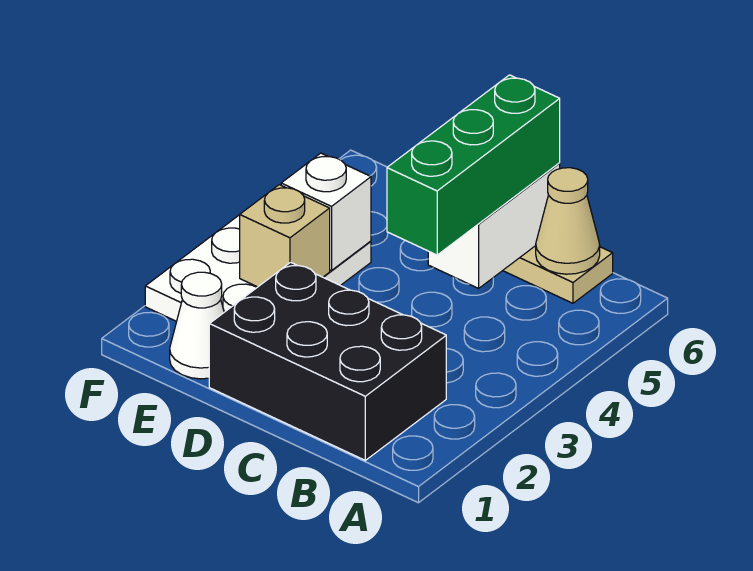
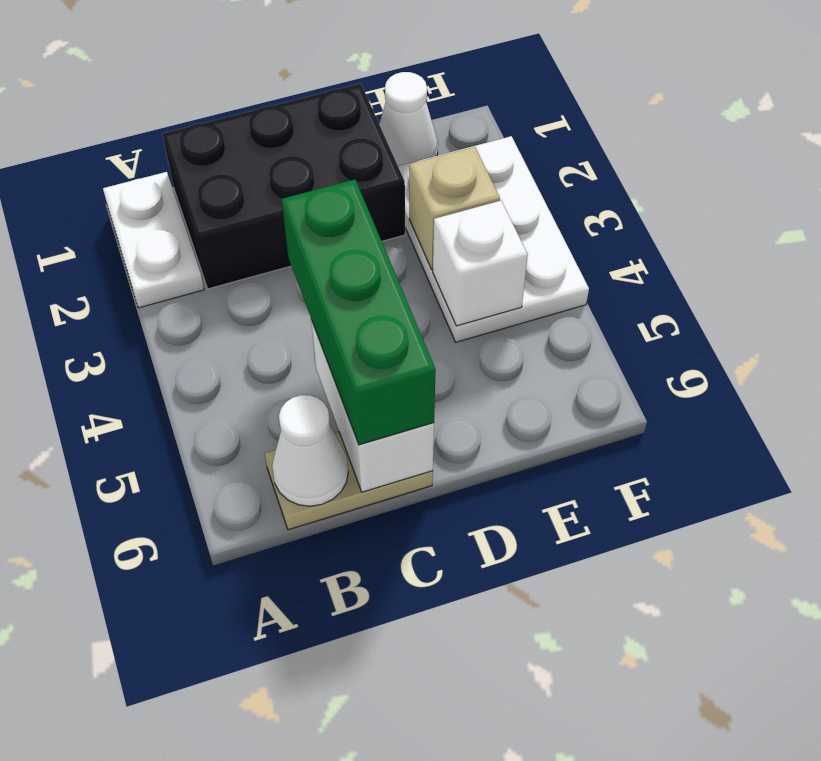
none -> white plate A1:A2 level 1
tan cone B6 level 2 -> white cone B6 level 2

